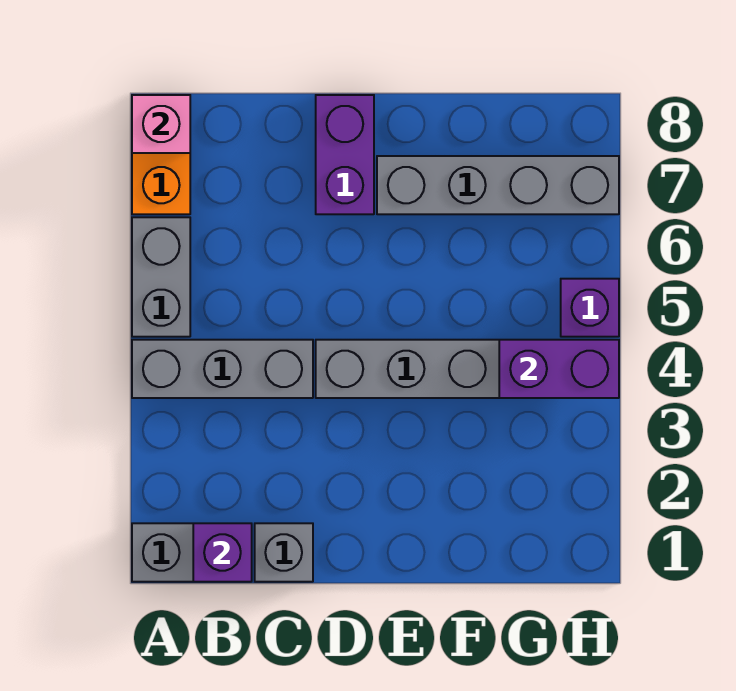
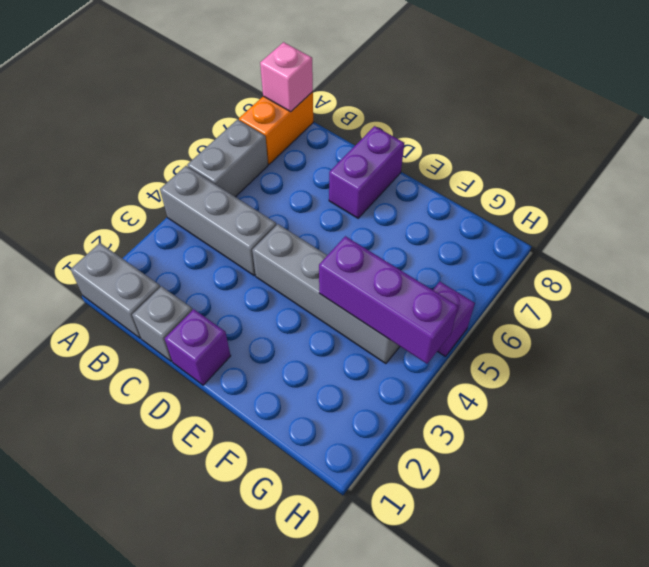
purple brick B1 level 2 -> purple brick D1 level 1
grey brick E7:H7 level 1 -> none
purple brick G4:H4 level 2 -> purple brick F4:H4 level 2

